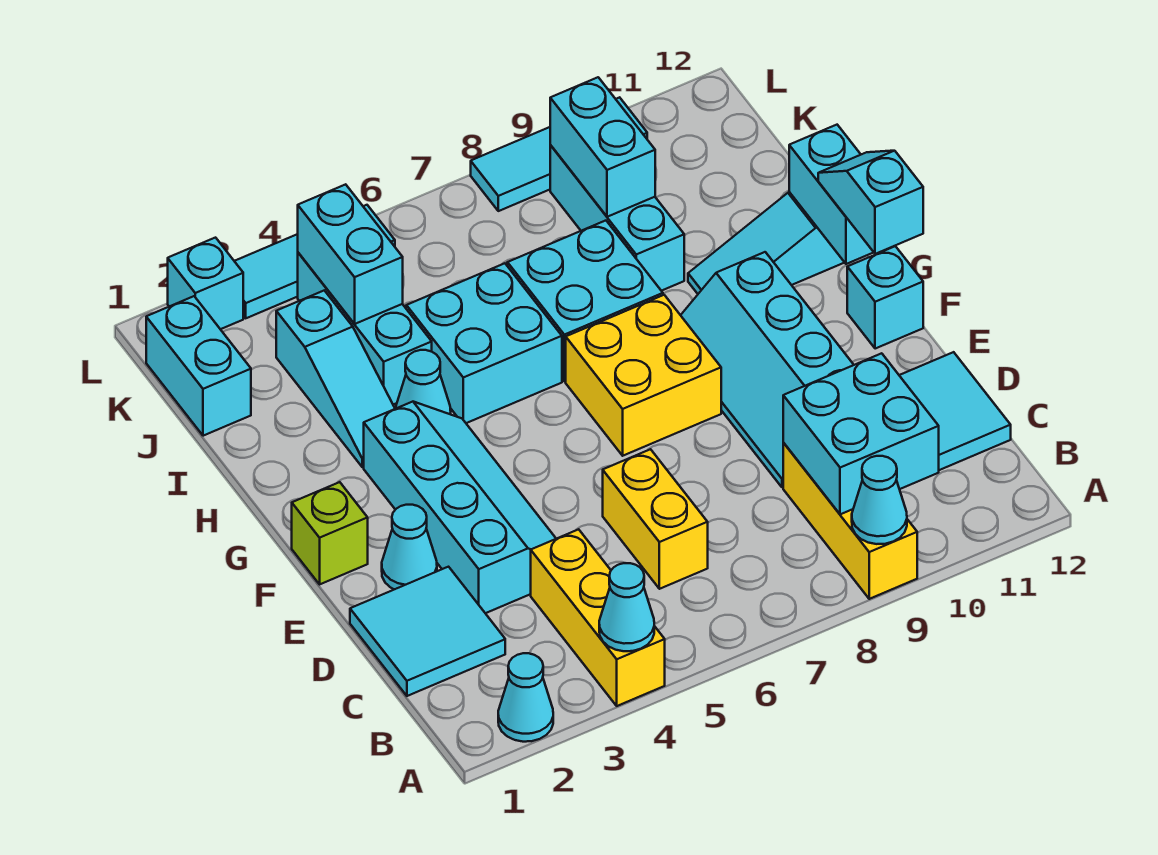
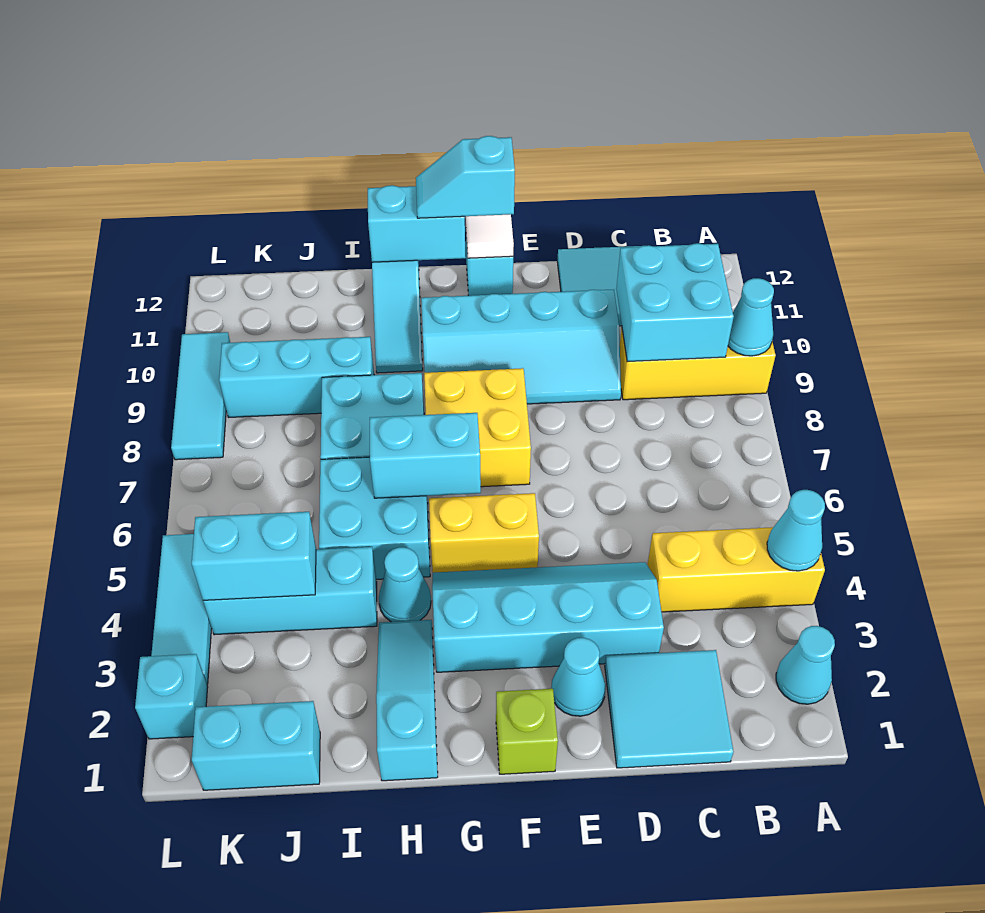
yellow brick C6:D6 level 1 -> yellow brick F5:G5 level 1
none -> white tile F12 level 2
cyan slope H3:J3 level 1 top J -> cyan slope H1:H3 level 1 top 1
cyan brick J9:K9 level 2 -> cyan brick G6:H6 level 2

